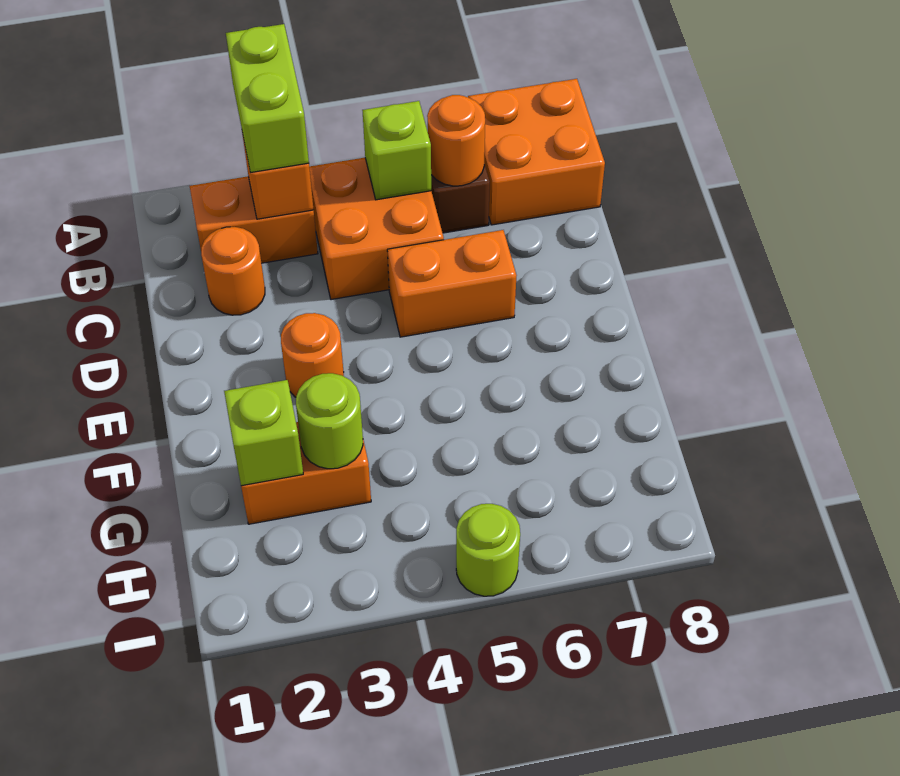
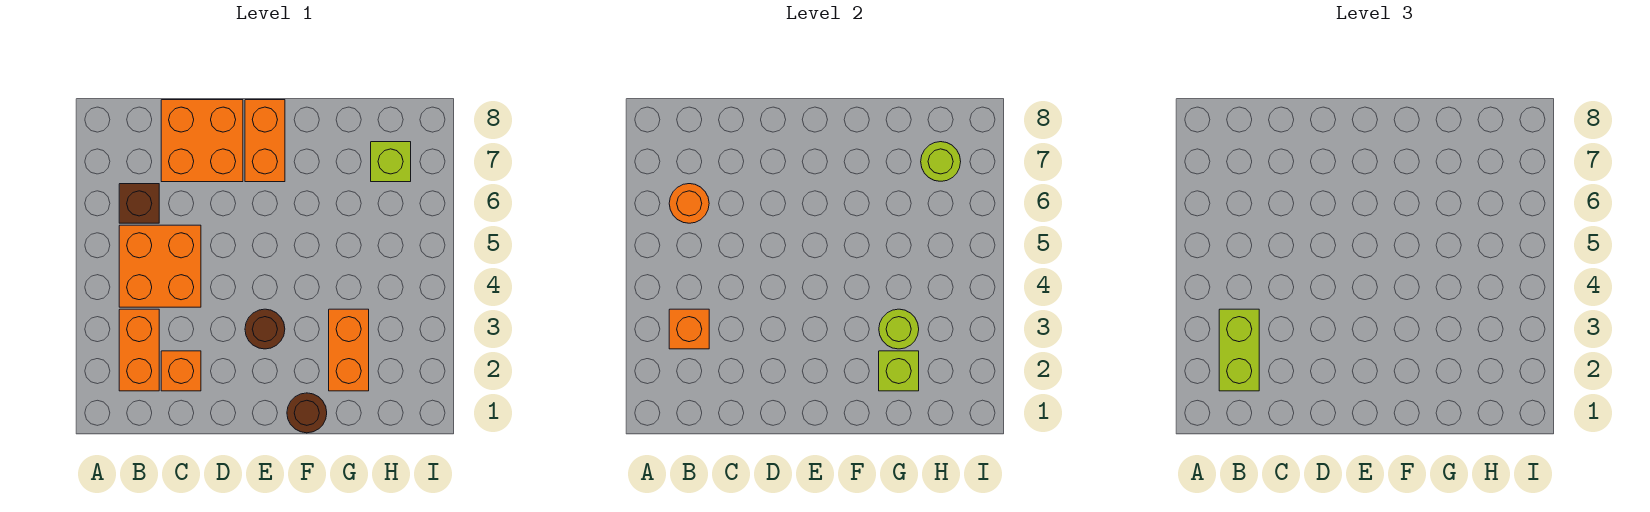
lime brick A3:B3 level 3 -> lime brick B2:B3 level 3
orange brick A7:B8 level 1 -> orange brick C7:D8 level 1
lime brick B5 level 2 -> lime brick H7 level 1
orange round brick C2 level 1 -> orange brick C2 level 1
orange brick D5:D6 level 1 -> orange brick E7:E8 level 1
orange round brick E3 level 1 -> brown round brick E3 level 1
none -> brown round brick F1 level 1
lime round brick I5 level 1 -> lime round brick H7 level 2

